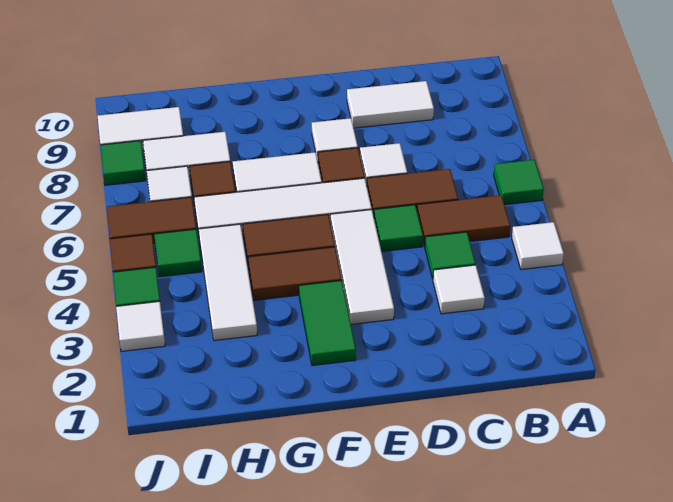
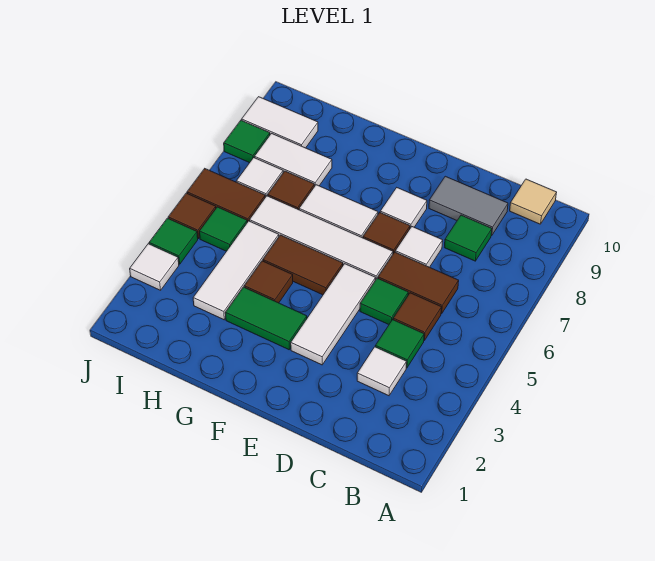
white tile A4 level 1 -> none
green tile A6 level 1 -> green tile C8 level 1
brown tile B5:C5 level 1 -> brown tile C5 level 1
none -> tan tile B10 level 1
white tile C9:D9 level 1 -> grey tile C9:D9 level 1
green tile F2:F3 level 1 -> green tile F3:G3 level 1
brown tile F4:G4 level 1 -> brown tile G4 level 1

